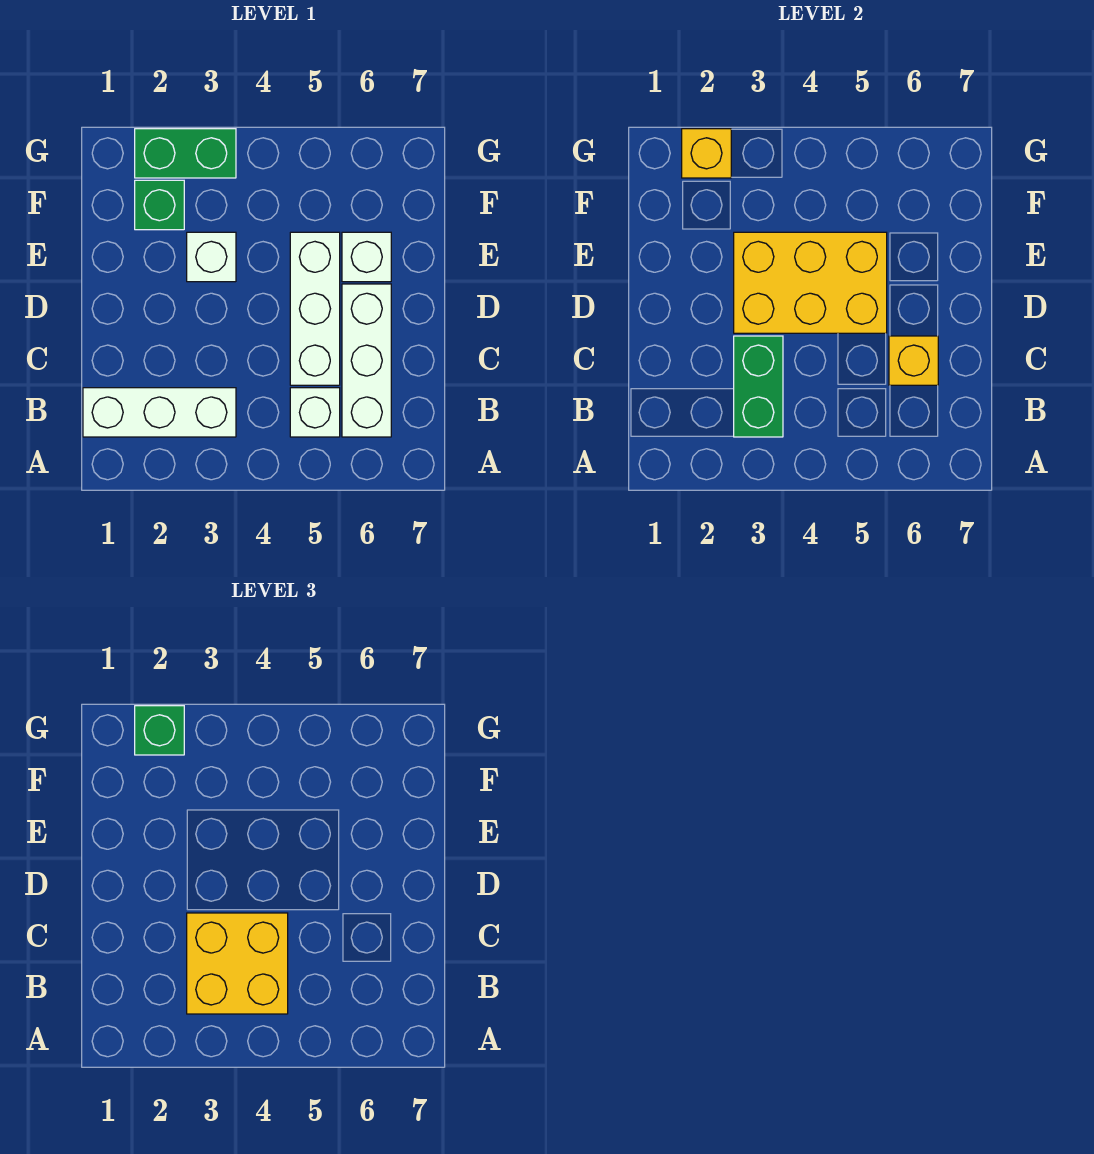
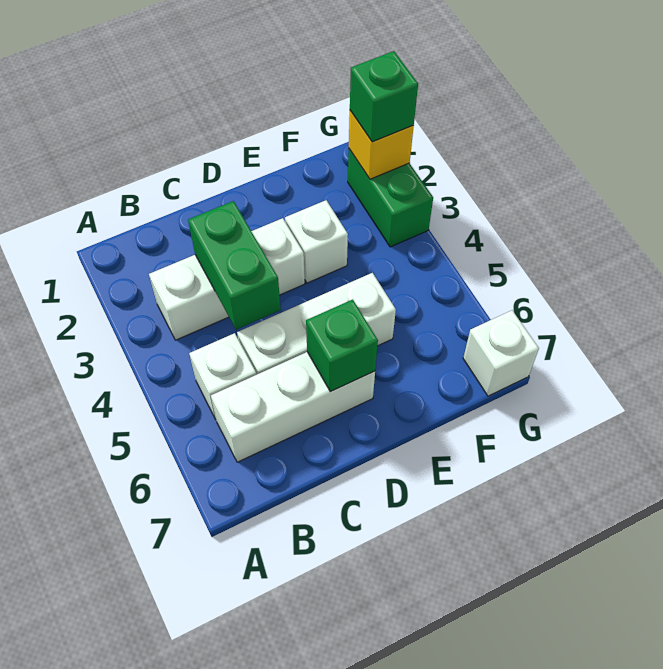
white brick B1:B3 level 1 -> white brick B3:D3 level 1
green brick B3:C3 level 2 -> green brick C3:C4 level 2
yellow brick B3:C4 level 3 -> none
yellow brick C6 level 2 -> none
yellow brick D3:E5 level 2 -> none
white brick E6 level 1 -> white brick G7 level 1
green brick F2 level 1 -> green brick D6 level 2

